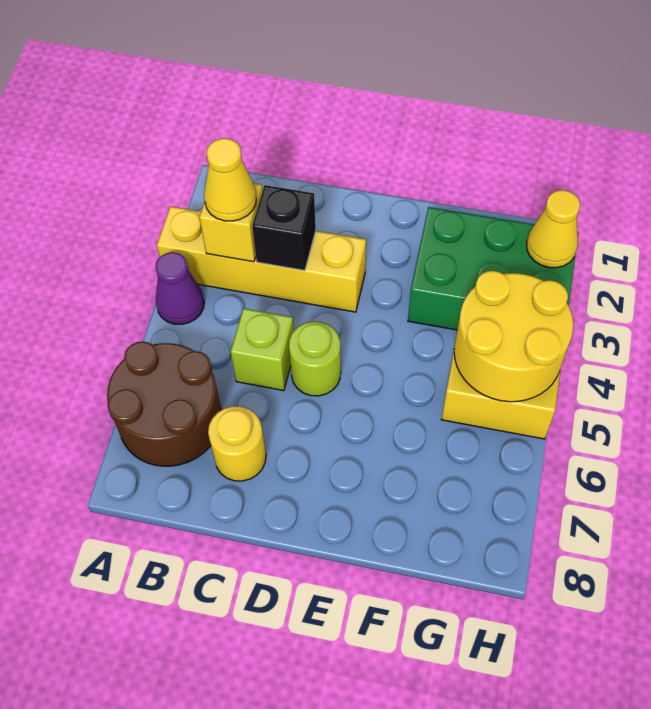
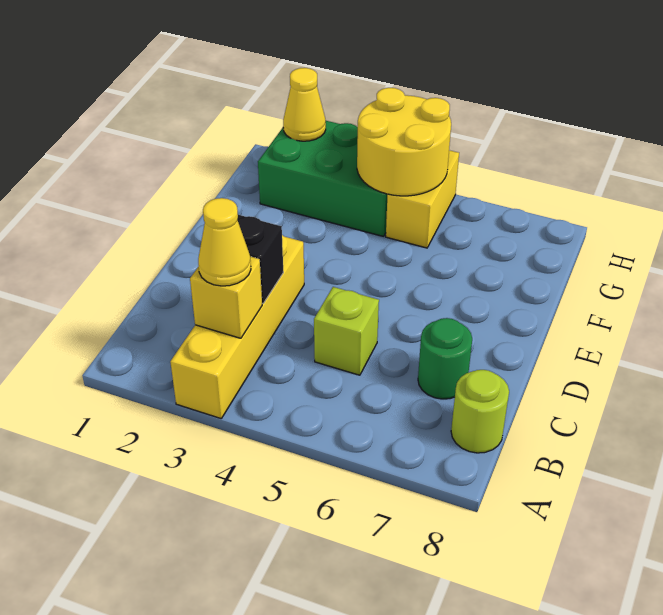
purple cone A4 level 1 -> none
brown round brick A6:B7 level 1 -> none
yellow round brick C7 level 1 -> green round brick C7 level 1
lime round brick D5 level 1 -> lime round brick B8 level 1
green brick F2:H3 level 1 -> green brick G2:H4 level 1

